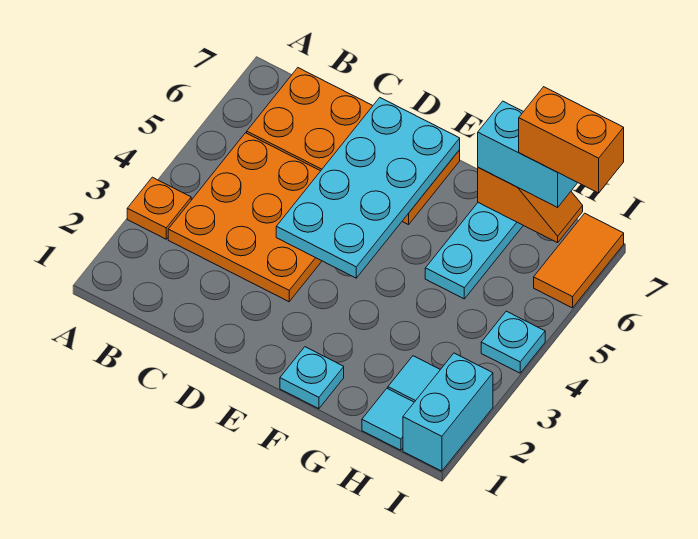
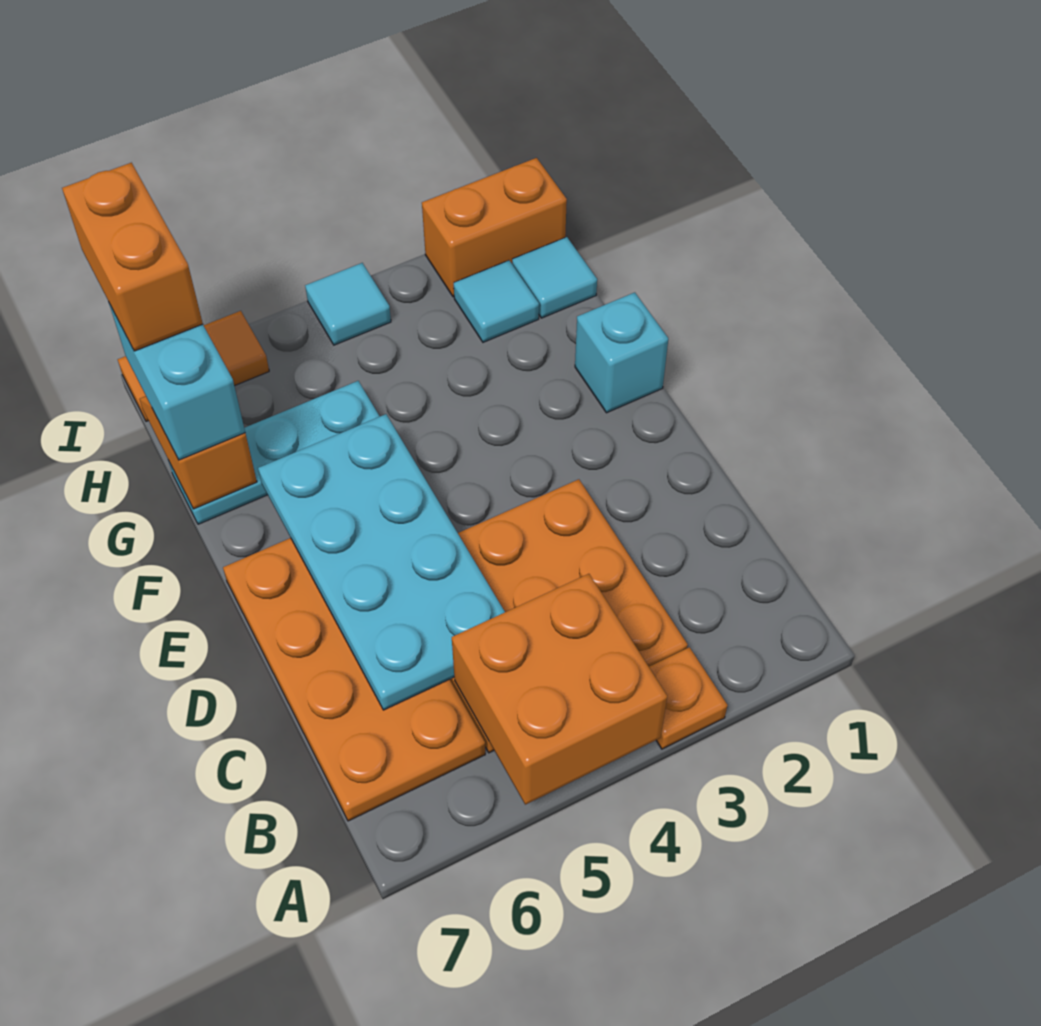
none -> orange brick A4:B5 level 2
cyan plate D4:E7 level 2 -> cyan plate C5:F6 level 2
cyan plate F1 level 1 -> cyan brick F1 level 1
cyan brick I1:I2 level 1 -> orange brick I1:I2 level 1
cyan plate I4 level 1 -> cyan tile I4 level 1

